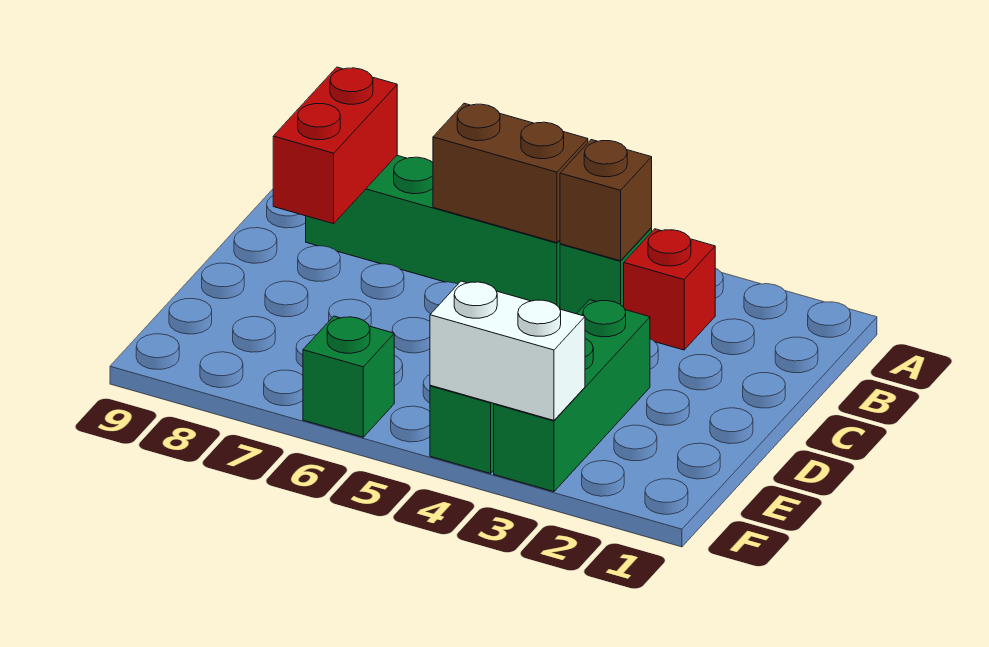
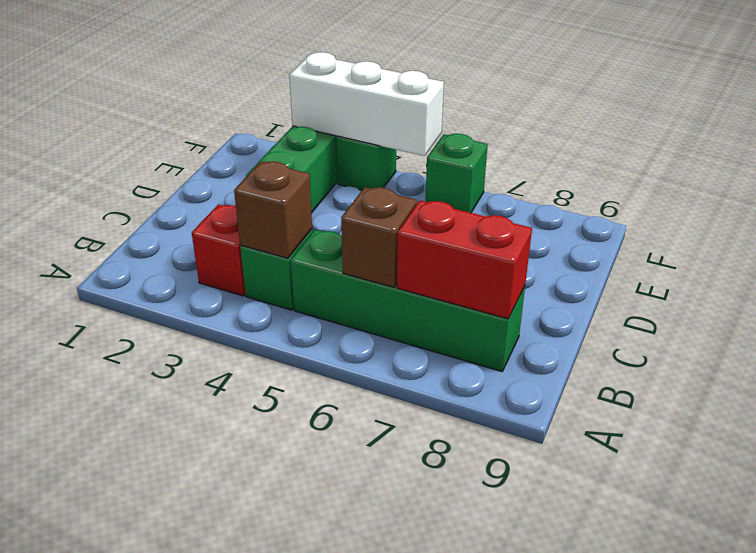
brown brick B5:B6 level 2 -> brown brick B6 level 2
red brick B8:C8 level 2 -> red brick B7:B8 level 2
white brick F3:F4 level 2 -> white brick F3:F5 level 2

